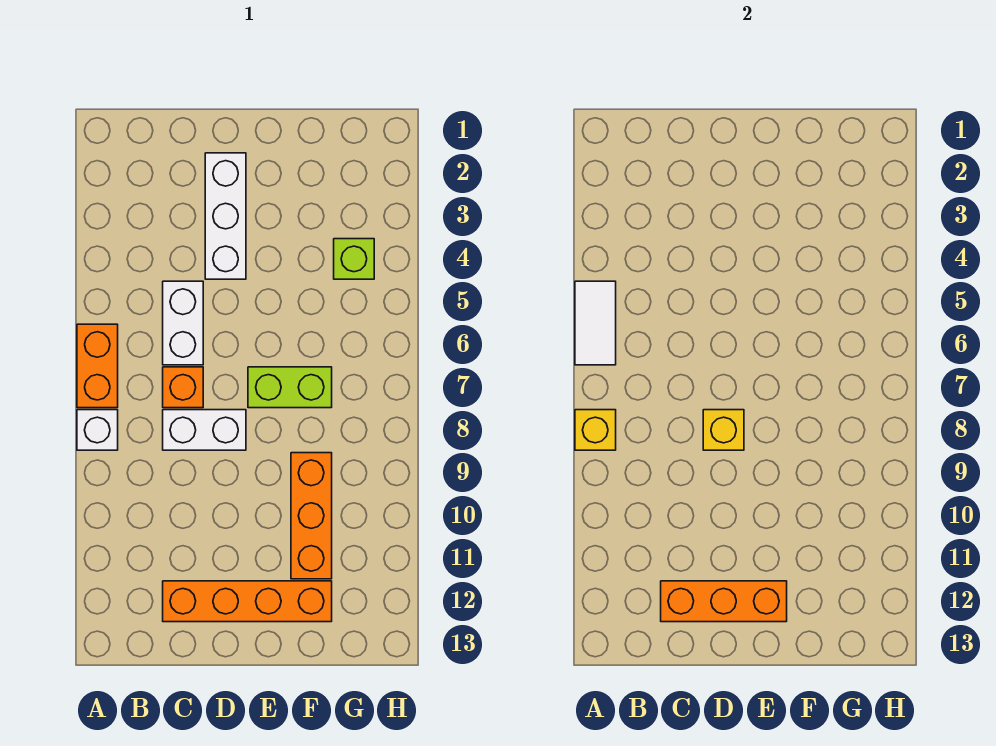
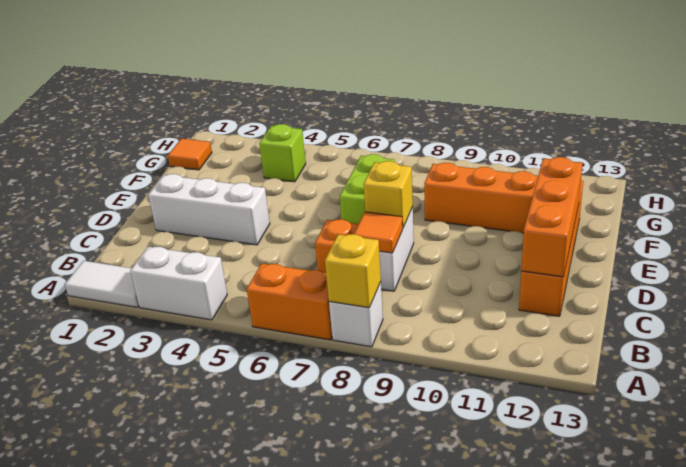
white tile A5:A6 level 2 -> white tile A1:A2 level 1
white brick C5:C6 level 1 -> white brick A3:A4 level 1
none -> orange tile C8 level 2
none -> orange tile G1 level 1

